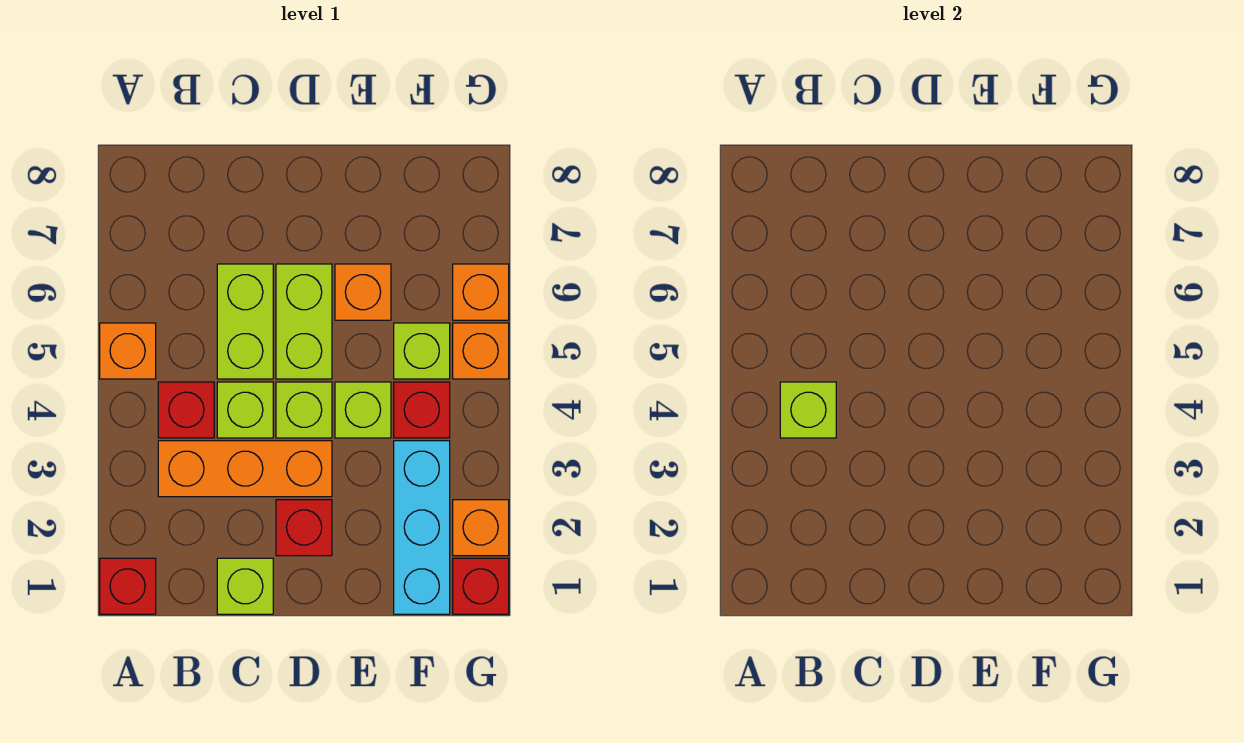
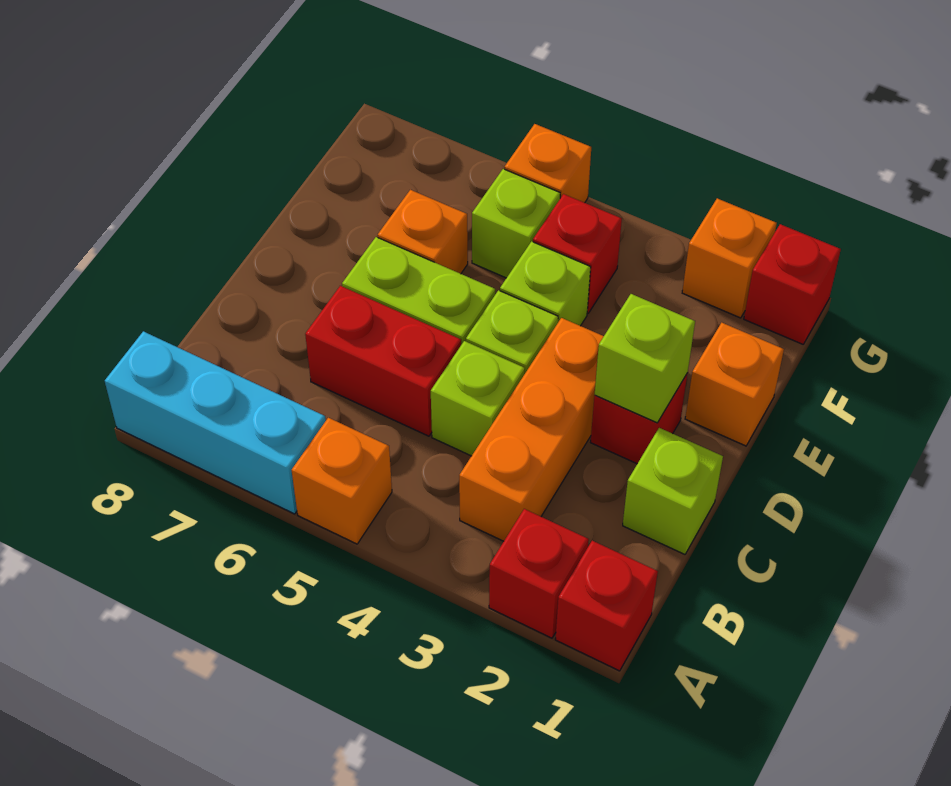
red brick B4 level 1 -> red brick A2 level 1
lime brick B4 level 2 -> lime brick D2 level 2
lime brick C5:C6 level 1 -> red brick C5:C6 level 1
cyan brick F1:F3 level 1 -> cyan brick A6:A8 level 1
orange brick G6 level 1 -> orange brick E1 level 1

